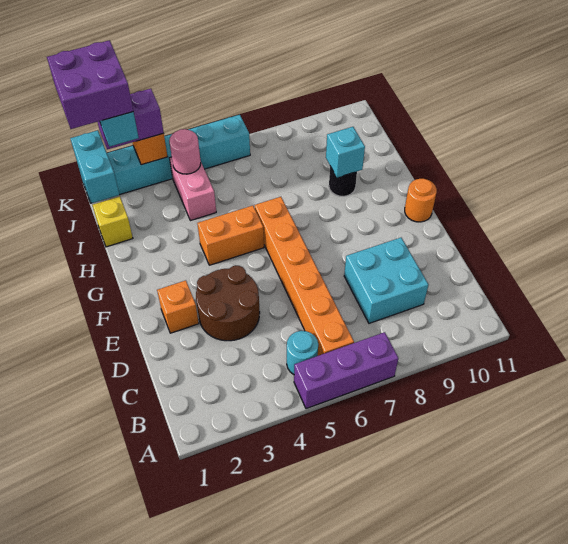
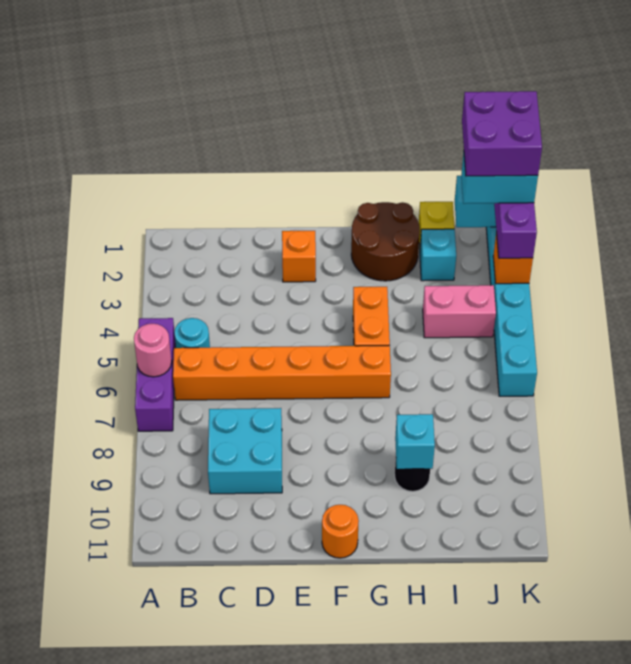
brown round brick D3:E4 level 1 -> brown round brick G1:H2 level 1
none -> cyan brick I2 level 1
pink round brick J4 level 2 -> pink round brick A6 level 2

